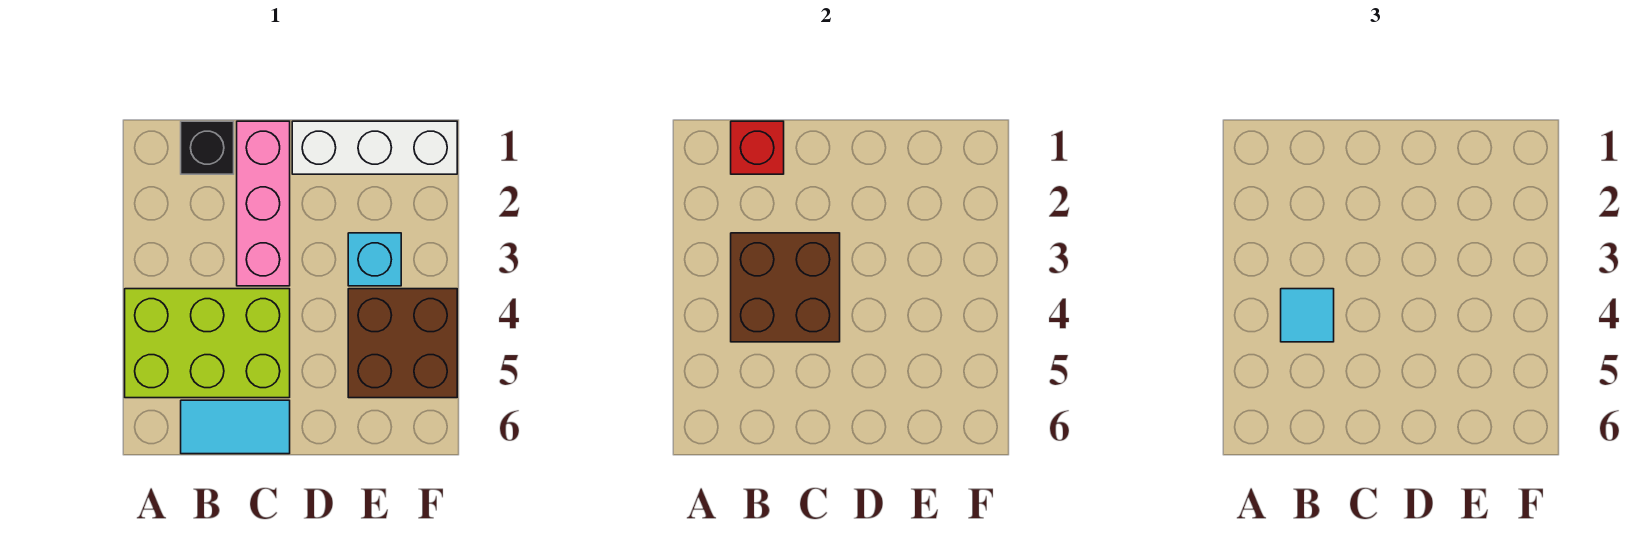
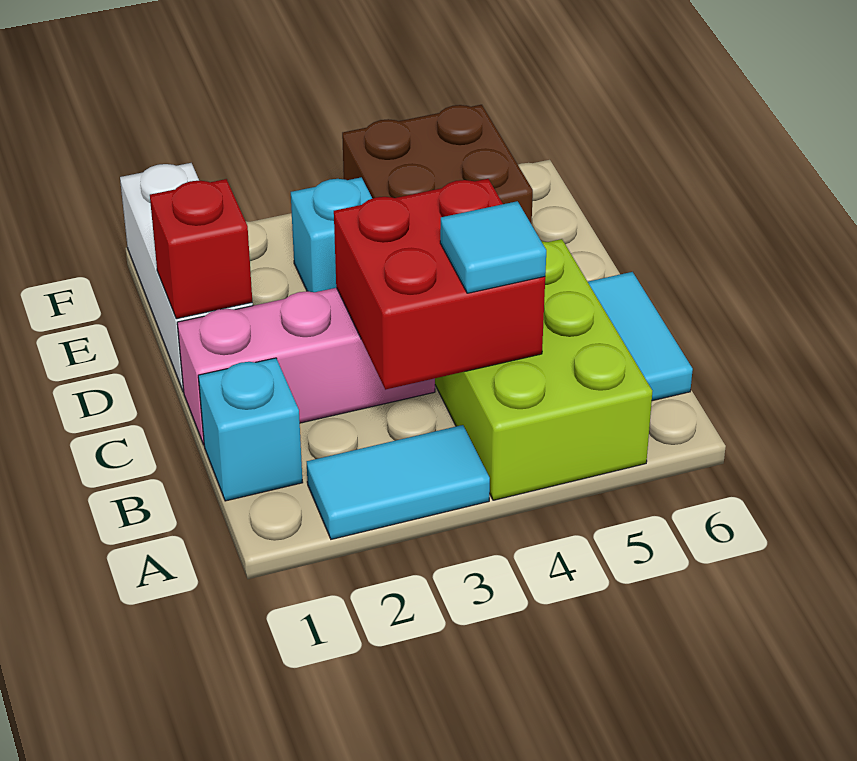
none -> cyan tile A2:A3 level 1
black brick B1 level 1 -> cyan brick B1 level 1
red brick B1 level 2 -> red brick D1 level 2
brown brick B3:C4 level 2 -> red brick B3:C4 level 2

